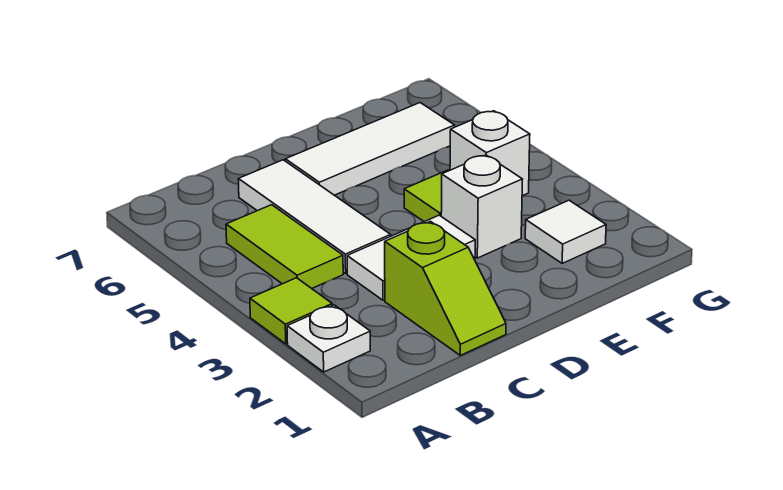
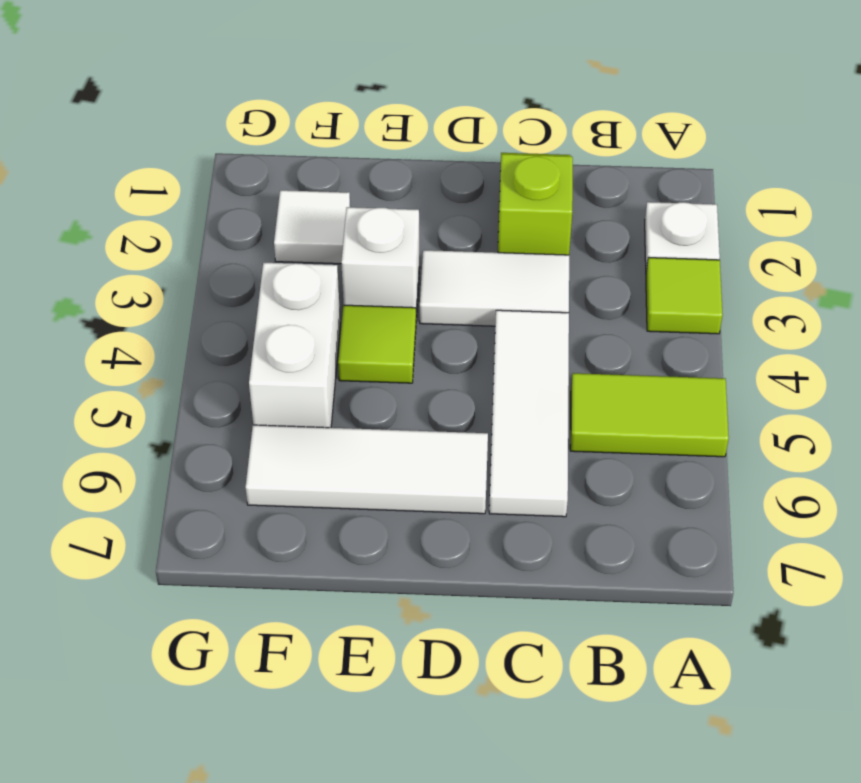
lime tile B4:B5 level 1 -> lime tile A5:B5 level 1
white brick F4 level 1 -> white brick F4:F5 level 1

